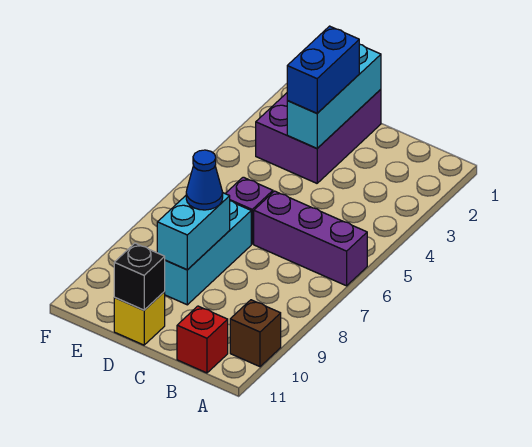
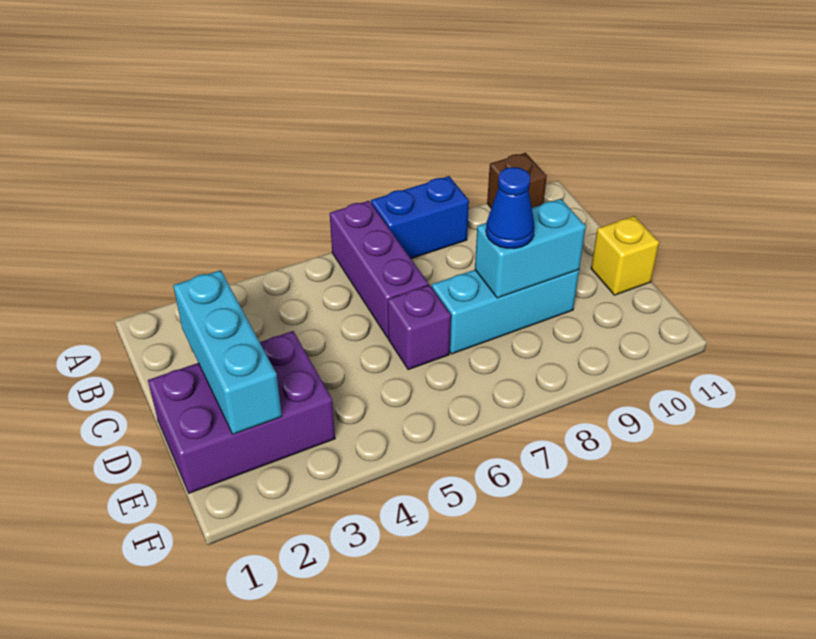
red brick B11 level 1 -> none
cyan brick D1:D3 level 2 -> cyan brick C2:E2 level 2
blue brick D2:D3 level 3 -> blue brick A7:A8 level 1
black brick D11 level 2 -> none

